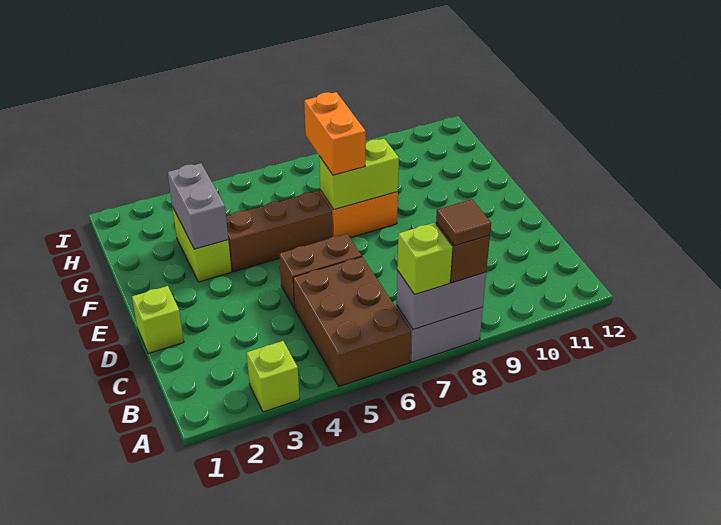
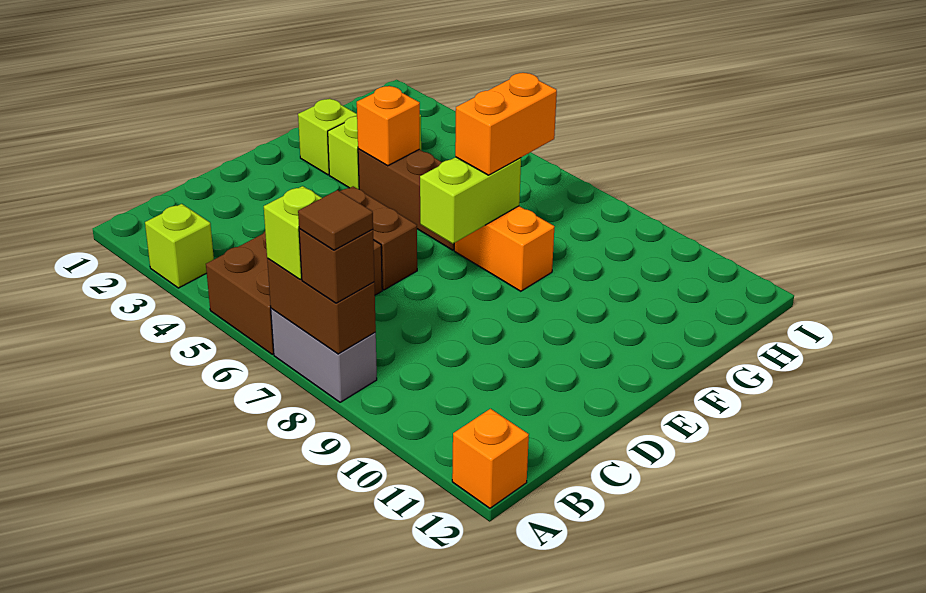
grey brick A7:A8 level 2 -> brown brick A7:A8 level 2
none -> orange brick A12 level 1
lime brick D1 level 1 -> lime brick F2 level 1
grey brick F3:G3 level 2 -> none
none -> orange brick F4 level 2
lime brick F7:F8 level 2 -> lime brick E7:F7 level 2

